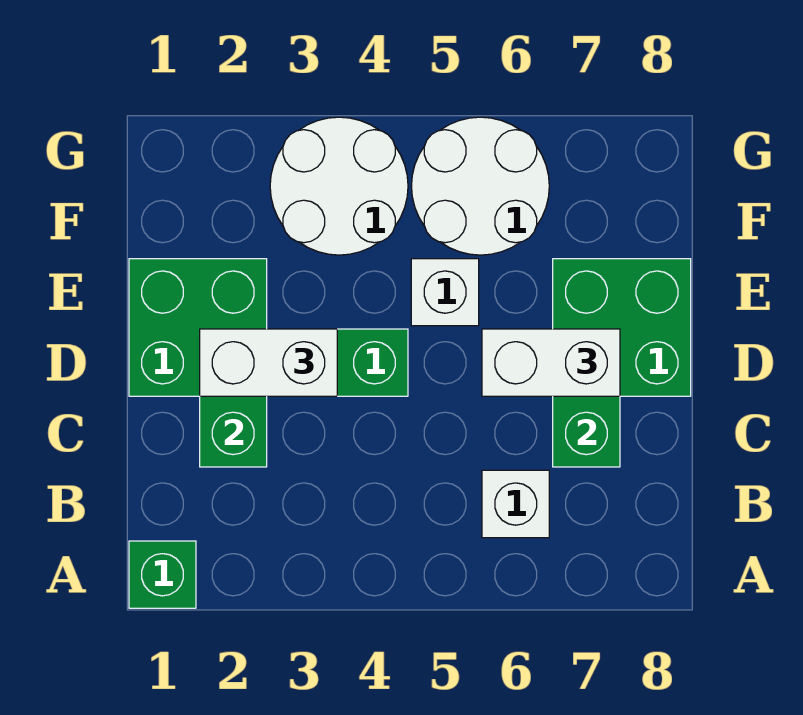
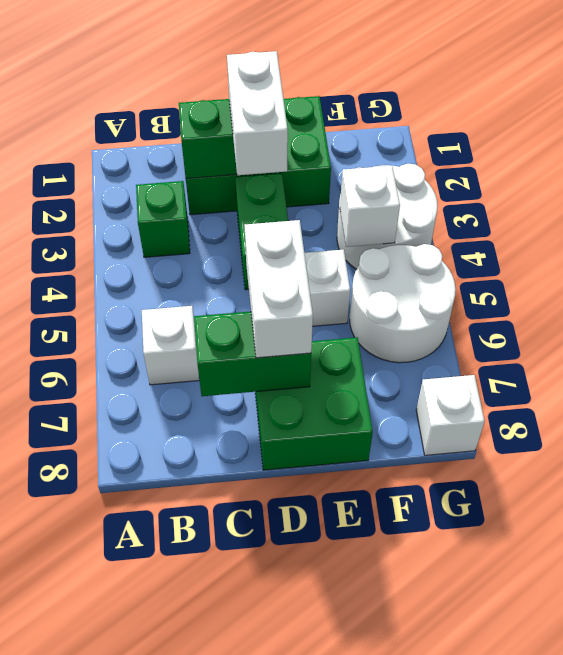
green brick A1 level 1 -> green brick B3 level 1
green brick D1:E2 level 1 -> green brick C1:E2 level 1
none -> white brick F4 level 2
none -> white brick G8 level 1

